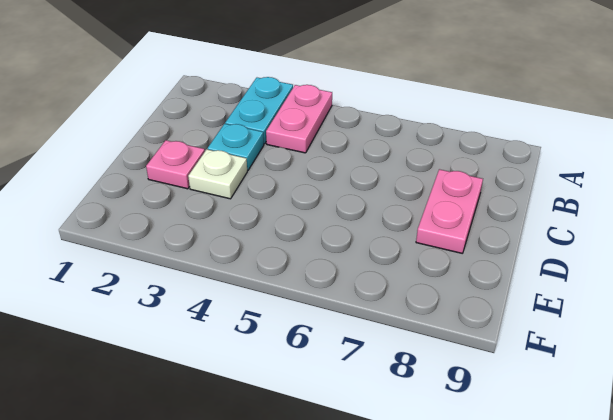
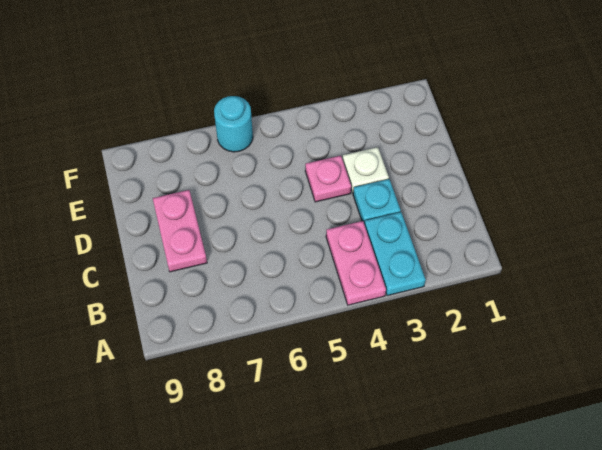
pink plate D2 level 1 -> pink plate D4 level 1
none -> cyan round brick F6 level 1

